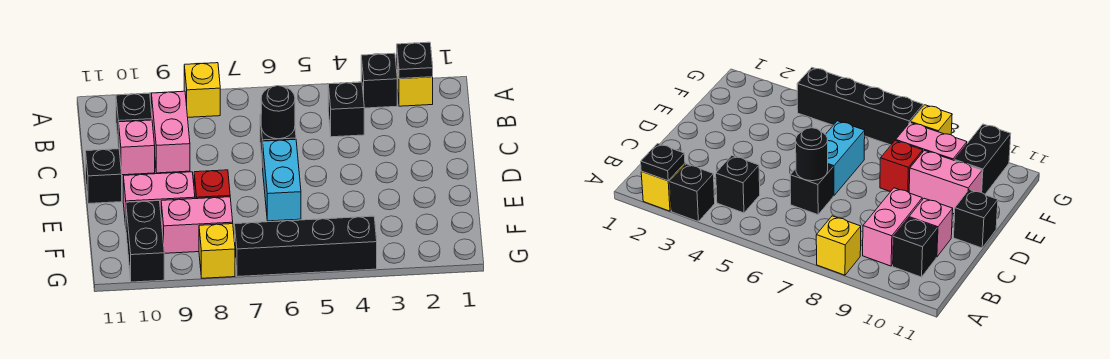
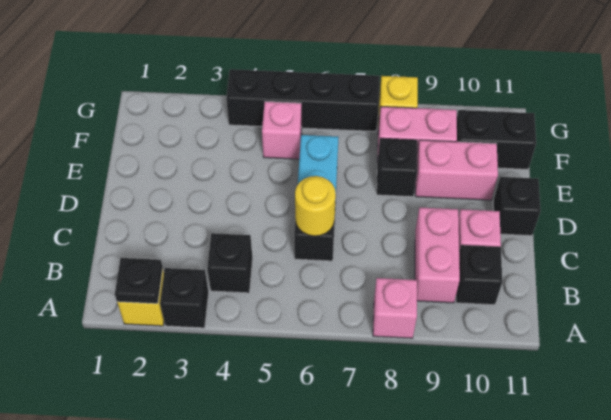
yellow brick A8 level 1 -> pink brick A8 level 1
black round brick C6 level 2 -> yellow round brick C6 level 2
red brick E8 level 1 -> black brick E8 level 1
none -> pink brick F5 level 1
black brick F10:G10 level 1 -> black brick F10:F11 level 1

